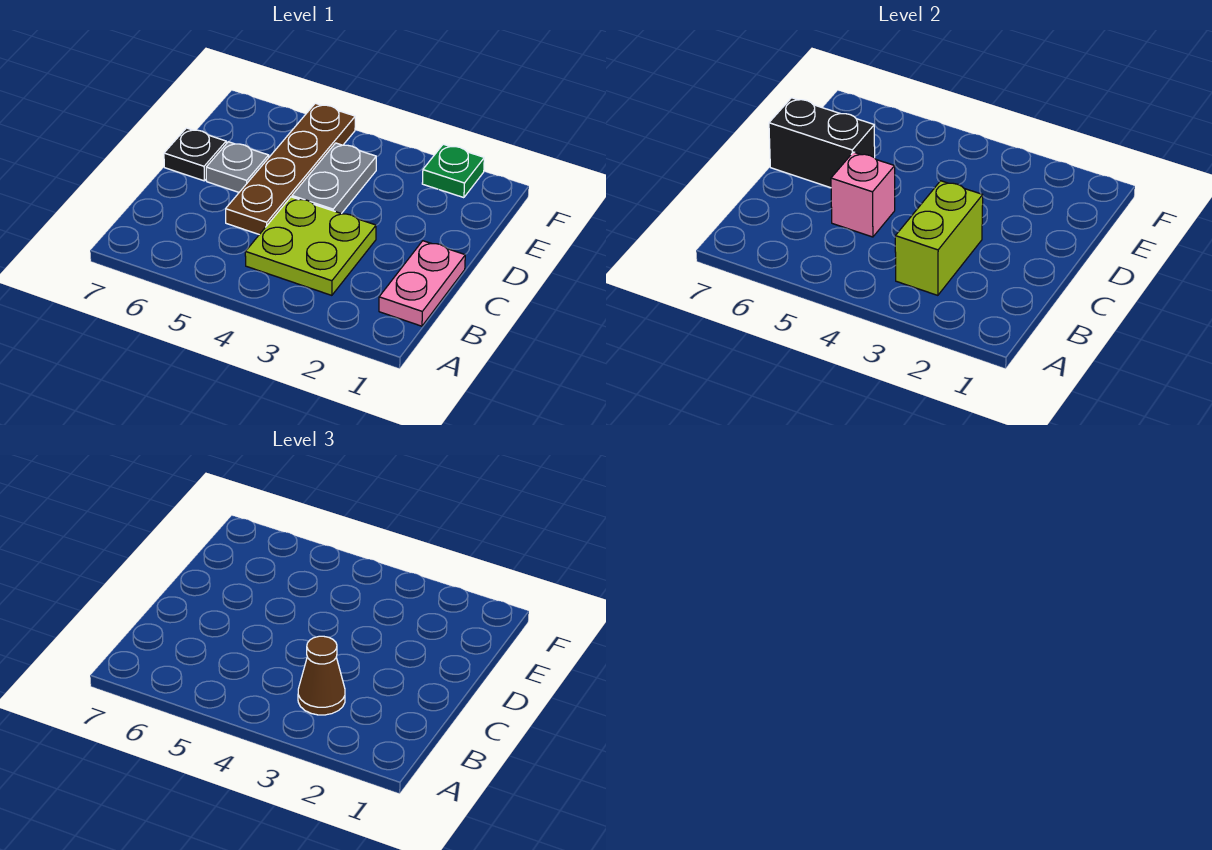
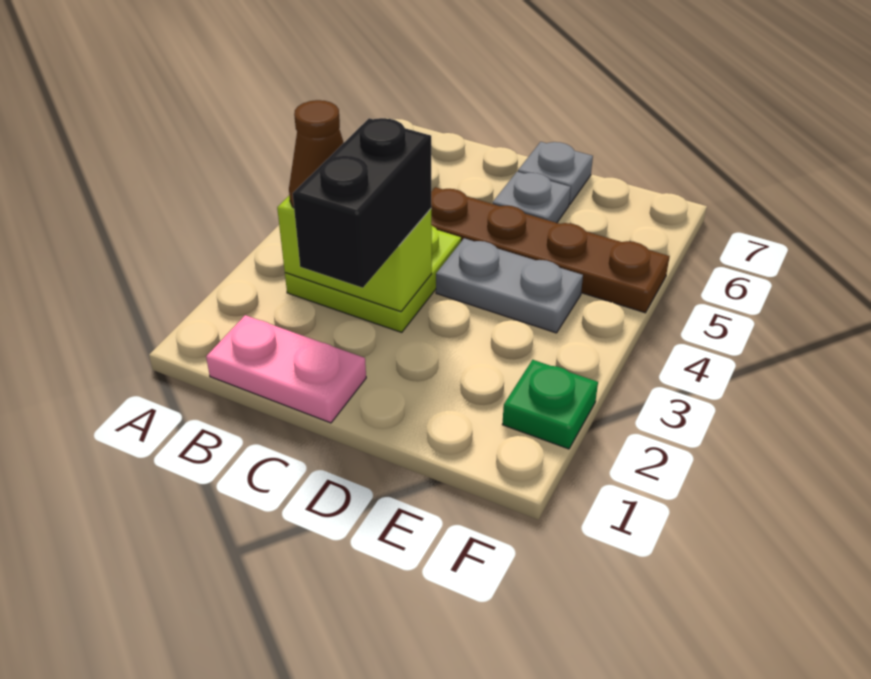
pink brick C5 level 2 -> none
black brick D6:D7 level 2 -> black brick C2:C3 level 3
black plate D7 level 1 -> grey plate D7 level 1

